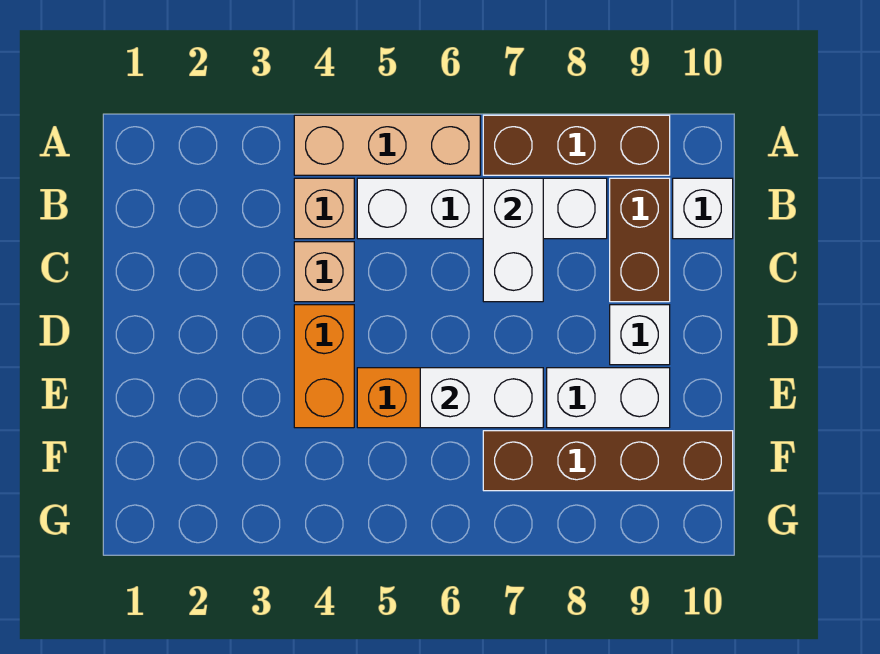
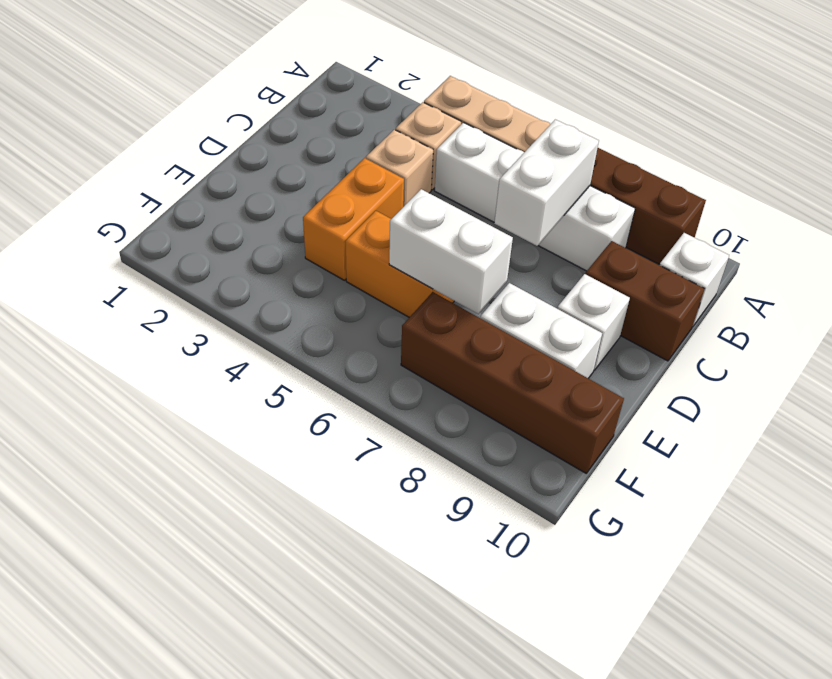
brown brick B9:C9 level 1 -> brown brick C9:C10 level 1

